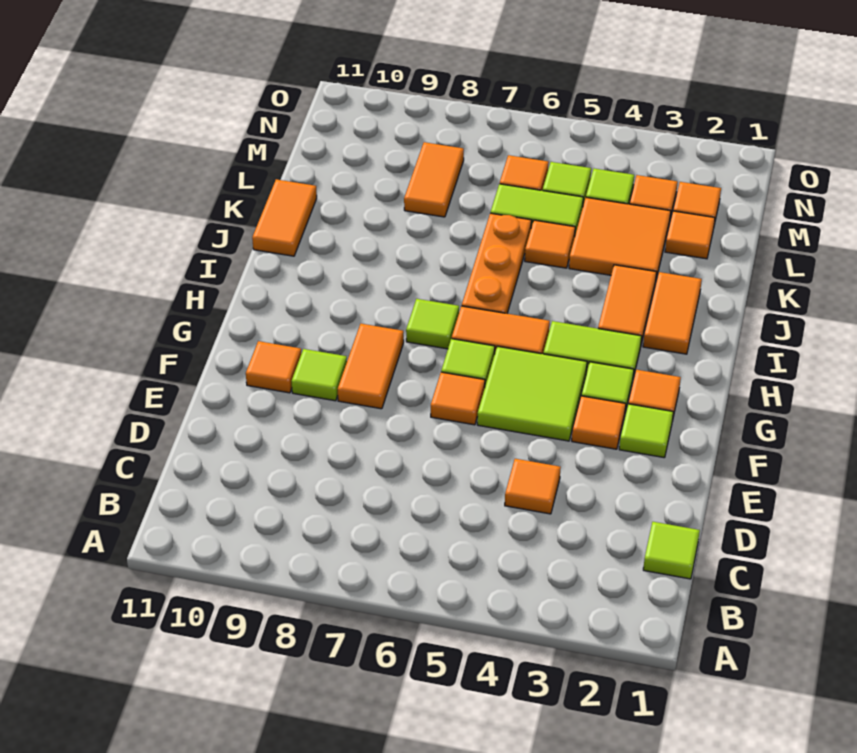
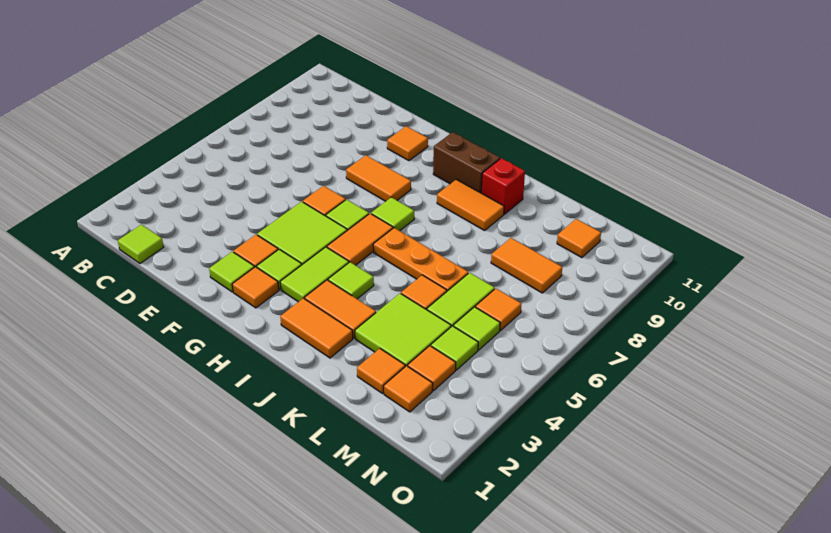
orange tile D4 level 1 -> orange tile M10 level 1
lime tile F9 level 1 -> lime tile I4 level 1
none -> brown brick H10:I10 level 1
none -> red brick J10 level 1
orange tile J11:K11 level 1 -> orange tile I9:J9 level 1
orange tile K3:L4 level 1 -> lime tile K3:L4 level 1

